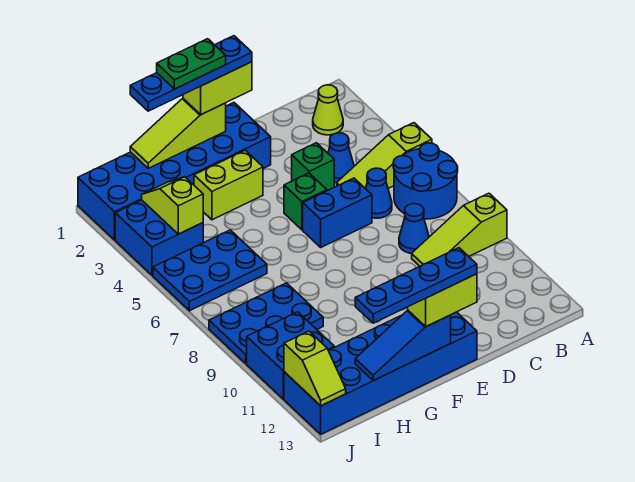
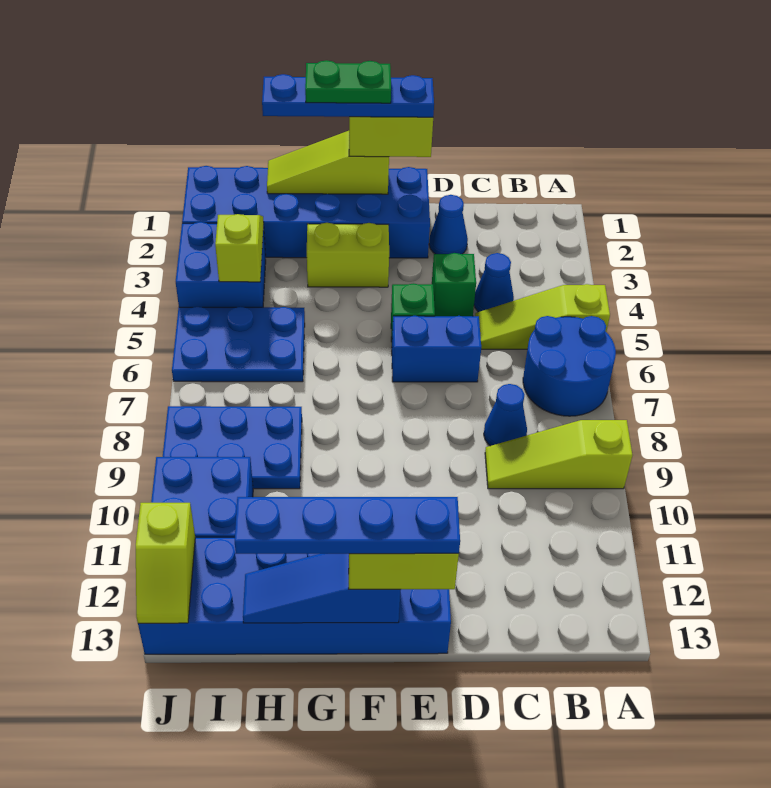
lime cone B2 level 1 -> none
blue cone C6 level 1 -> blue cone D2 level 1

